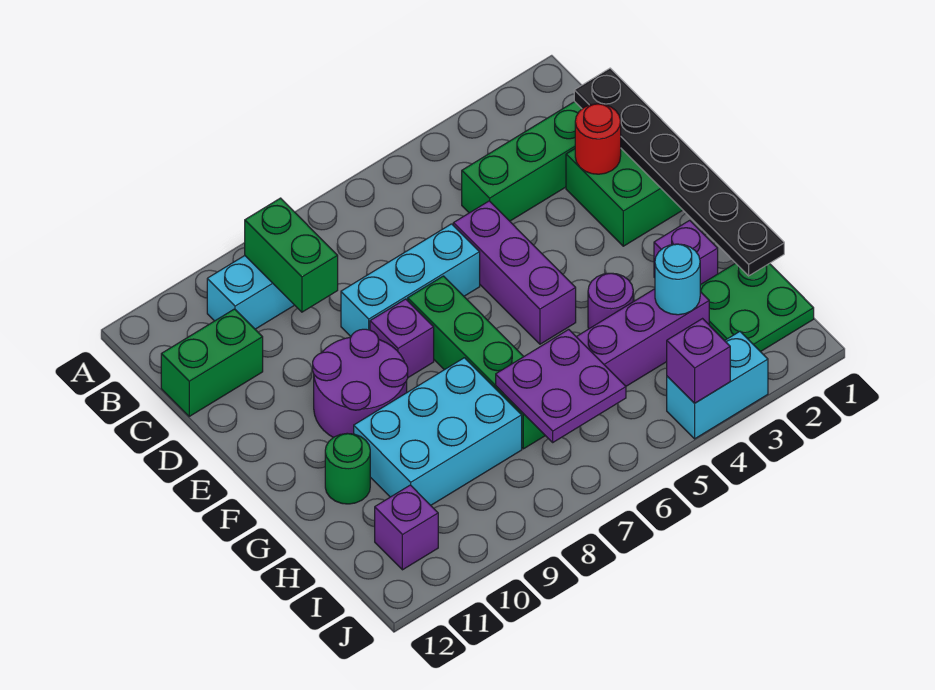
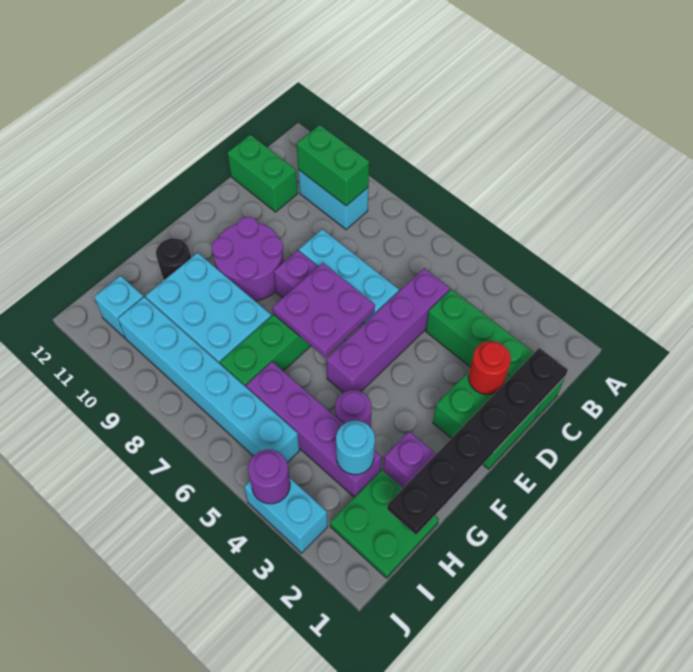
green brick B9:C9 level 2 -> green brick B9:B10 level 2
purple brick D5:F5 level 1 -> purple brick C5:F5 level 1
green round brick G11 level 1 -> black round brick G11 level 1
purple plate H6:I7 level 2 -> purple plate E6:F7 level 2
none -> cyan brick I5:I10 level 1
purple brick I11 level 1 -> cyan brick I11 level 1
purple brick J4 level 2 -> purple round brick J4 level 2

